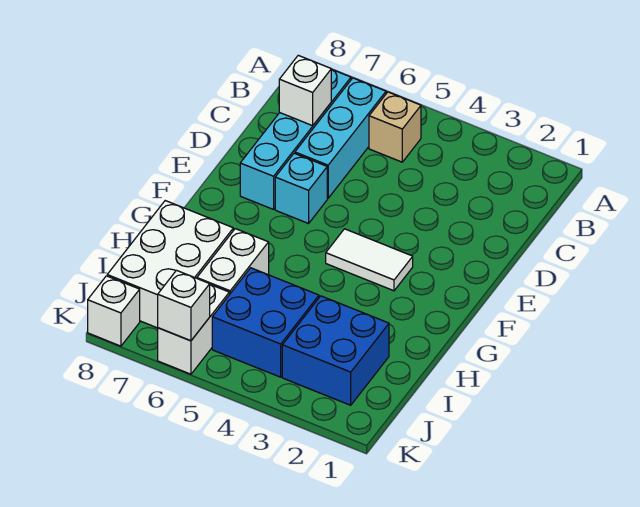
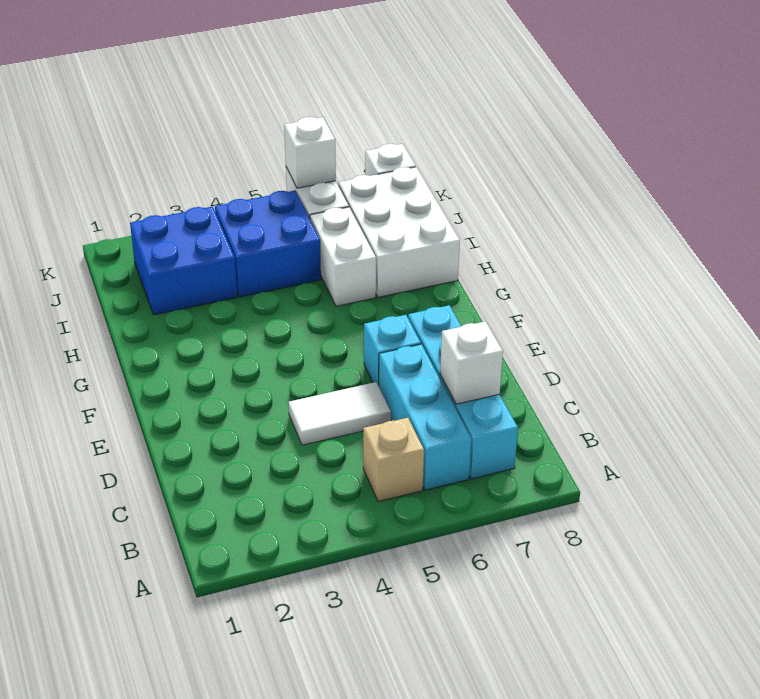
white tile F3:F4 level 1 -> white tile D4:D5 level 1

